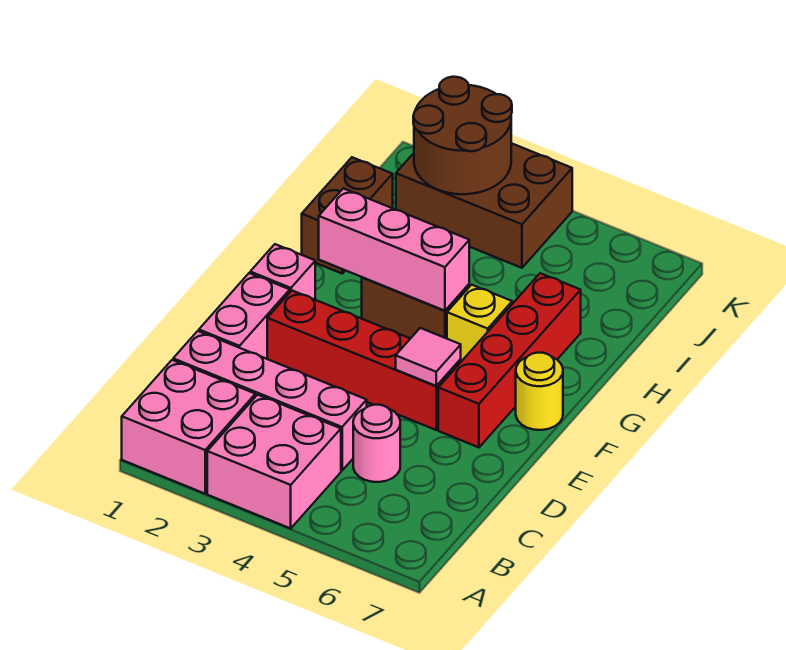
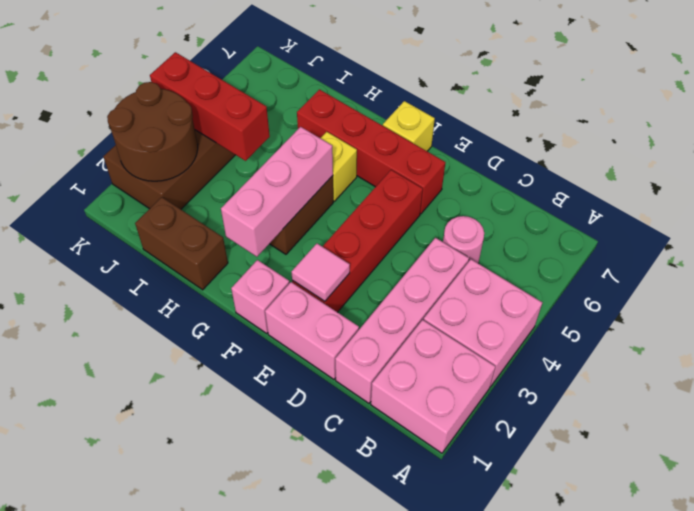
pink tile E5 level 2 -> pink tile E2 level 2
yellow round brick F7 level 1 -> yellow brick F7 level 1
none -> red brick I4:K4 level 2

